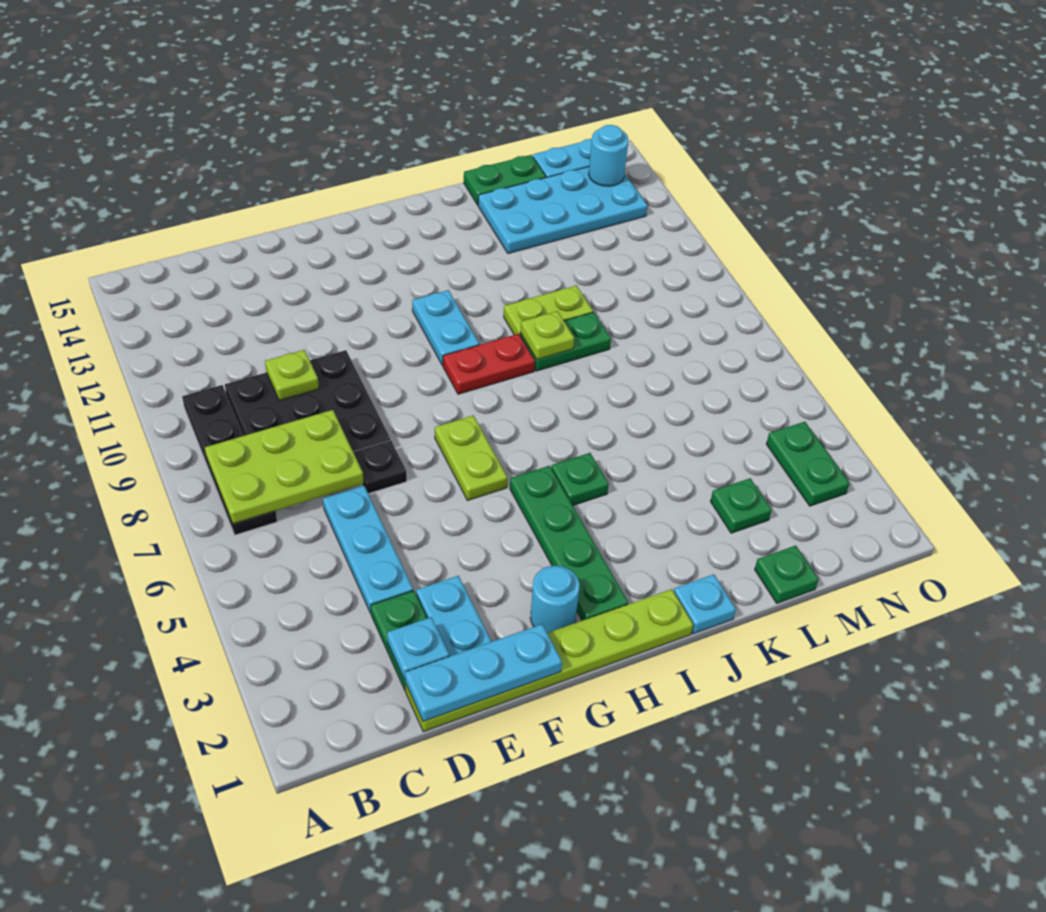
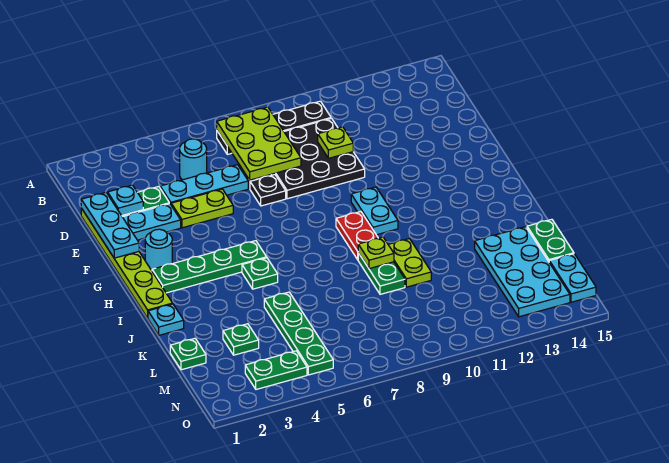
lime plate G6:G7 level 1 -> lime plate E4:E5 level 1
cyan plate H10:H11 level 1 -> cyan plate G10:H10 level 1
none -> green plate K5:N5 level 1
cyan round brick N14 level 2 -> cyan round brick C5 level 1

